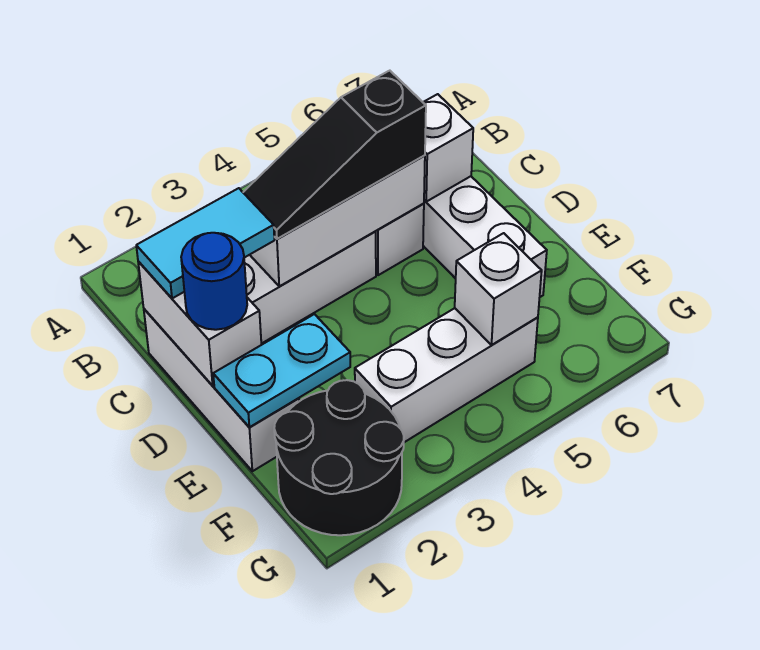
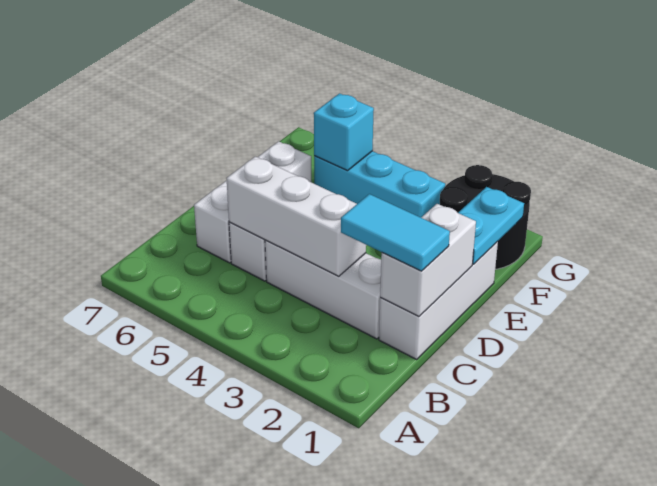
black slope C3:C5 level 3 top 5 -> none
white brick C6 level 2 -> none
blue round brick D1 level 3 -> none
cyan plate E1:E2 level 2 -> cyan plate E1:F1 level 2
white brick F3:F5 level 1 -> cyan brick F3:F5 level 1
white brick F5 level 2 -> cyan brick F5 level 2

